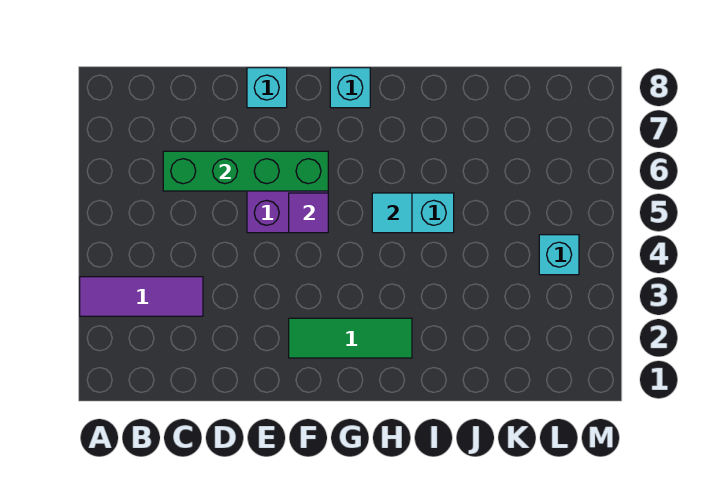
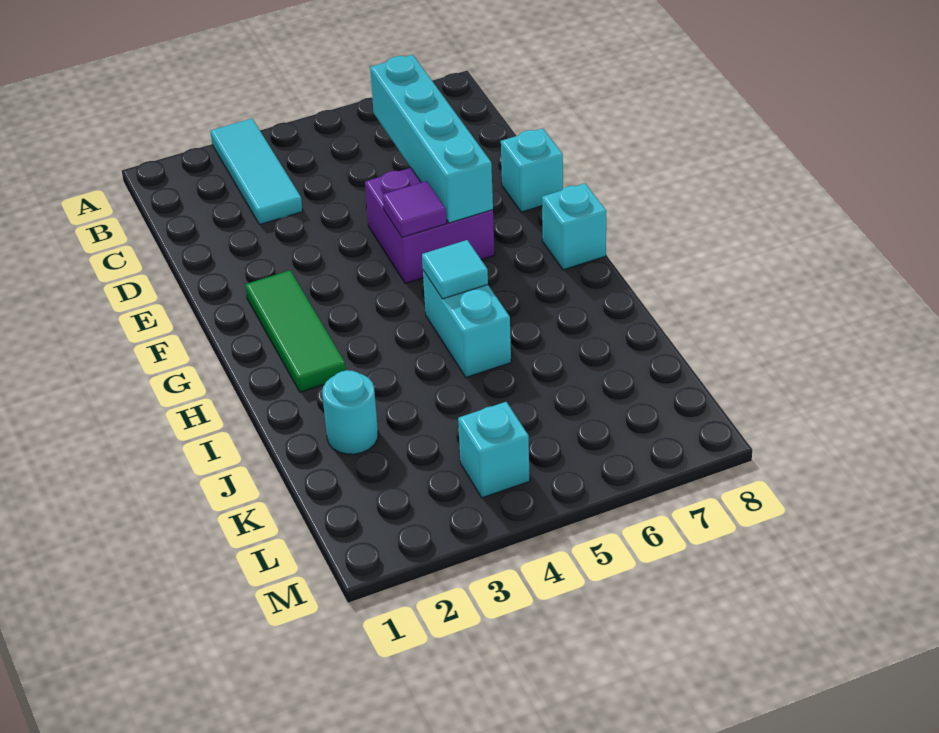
purple tile A3:C3 level 1 -> cyan tile A3:C3 level 1
green brick C6:F6 level 2 -> cyan brick C6:F6 level 2
none -> cyan round brick J2 level 1

